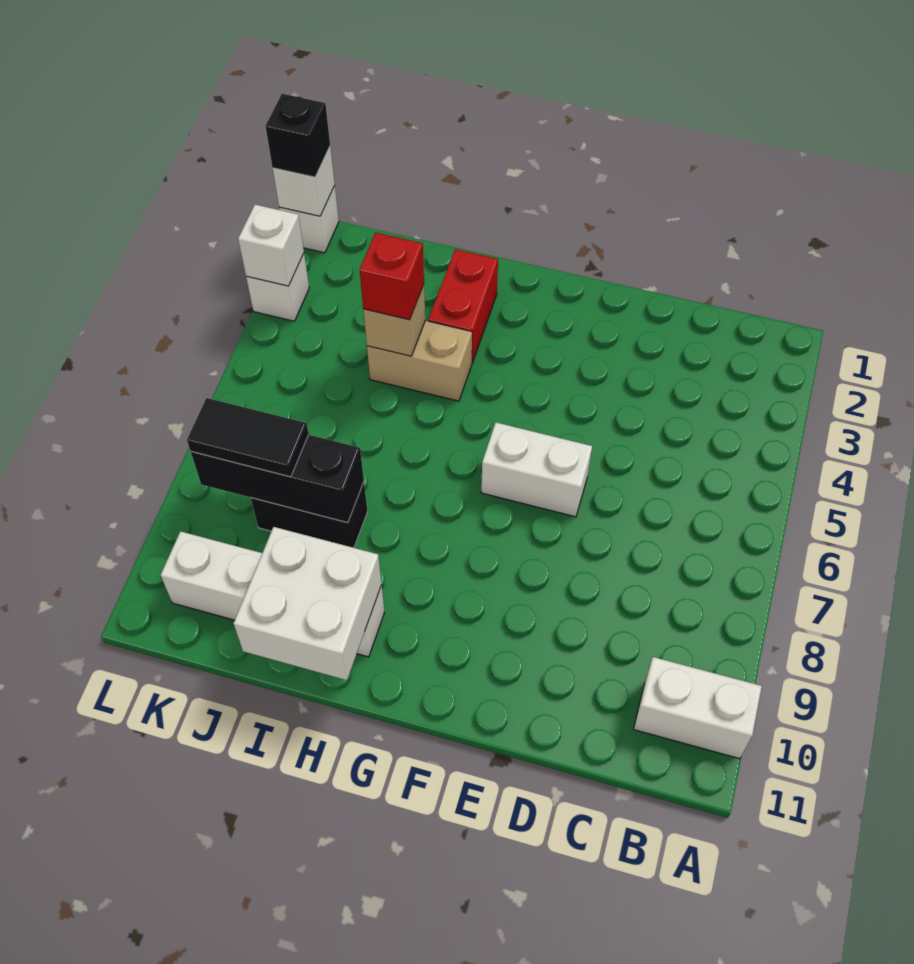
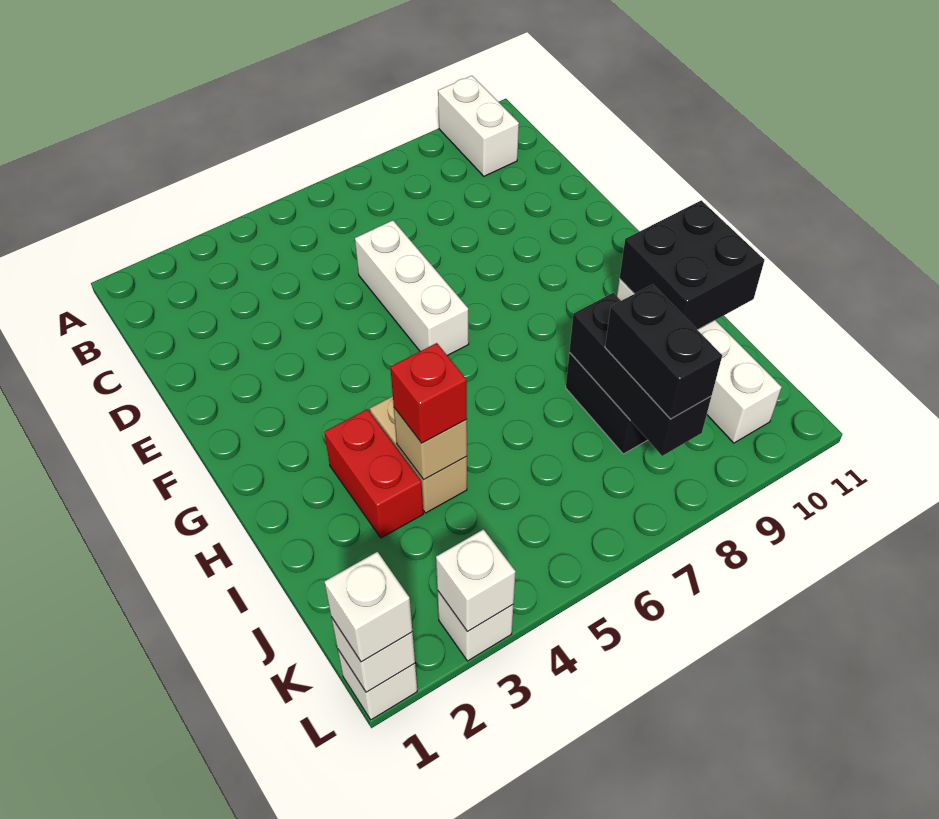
white brick E6:F6 level 1 -> white brick D6:F6 level 1
red brick H2:H3 level 1 -> red brick H3:I3 level 1
white brick H10:I11 level 2 -> black brick H10:I11 level 2
black tile J8:K8 level 3 -> black brick J8:K8 level 3
black brick L1 level 3 -> white brick L1 level 3

